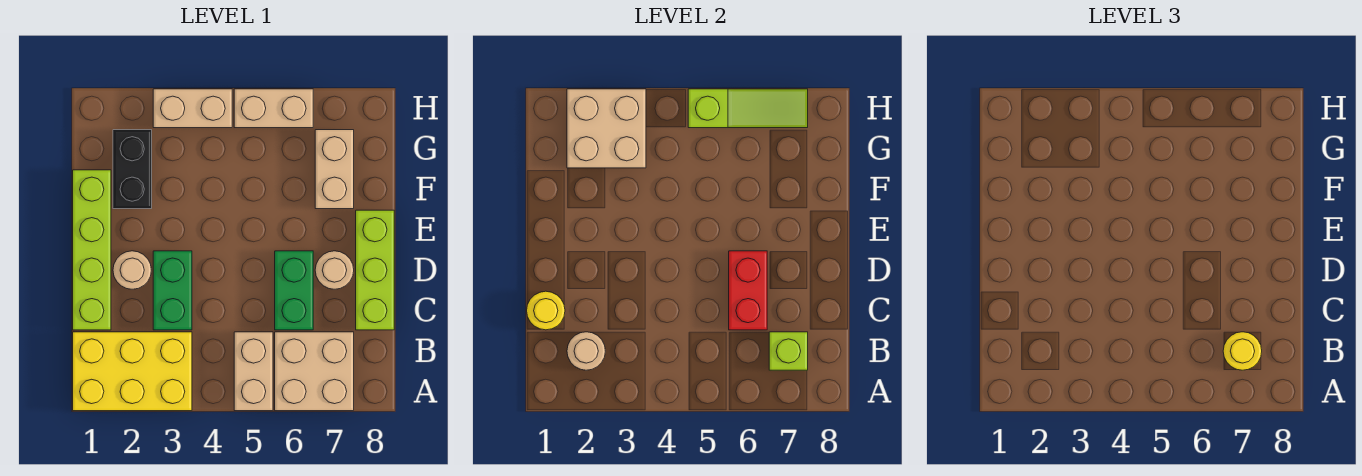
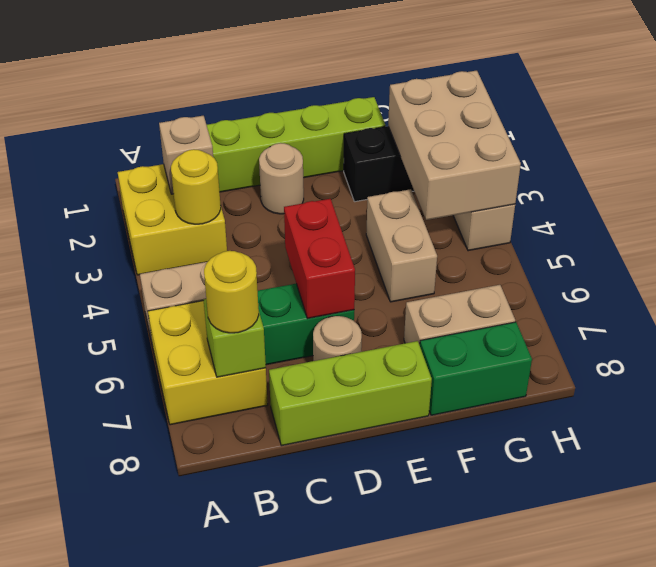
yellow brick A1:B3 level 1 -> yellow brick A2:B3 level 1
tan brick A6:B7 level 1 -> yellow brick A6:B7 level 1
tan round brick B2 level 2 -> tan brick B2 level 2
yellow round brick C1 level 2 -> yellow round brick B3 level 2
green brick C3:D3 level 1 -> green brick F8:G8 level 1
red brick C6:D6 level 2 -> red brick D5:D6 level 2
tan brick G2:H3 level 2 -> tan brick G2:H4 level 2
tan brick H5:H6 level 1 -> tan brick F4:F5 level 1
lime slope H5:H7 level 2 top 5 -> none

